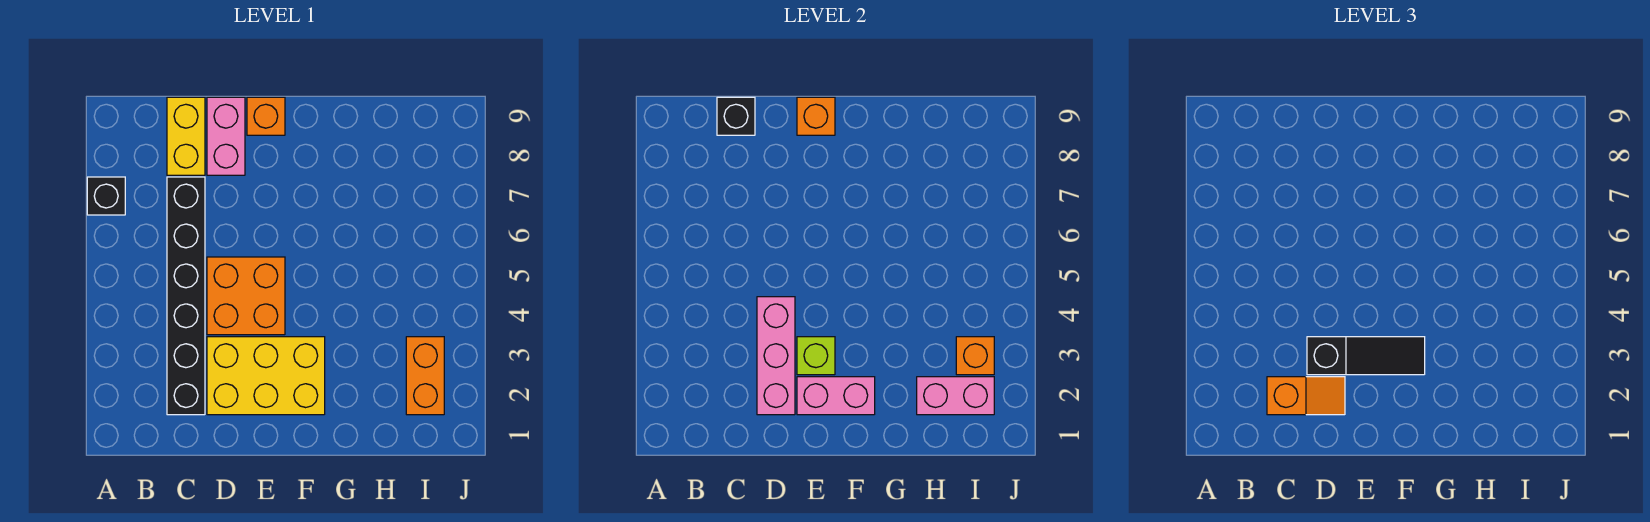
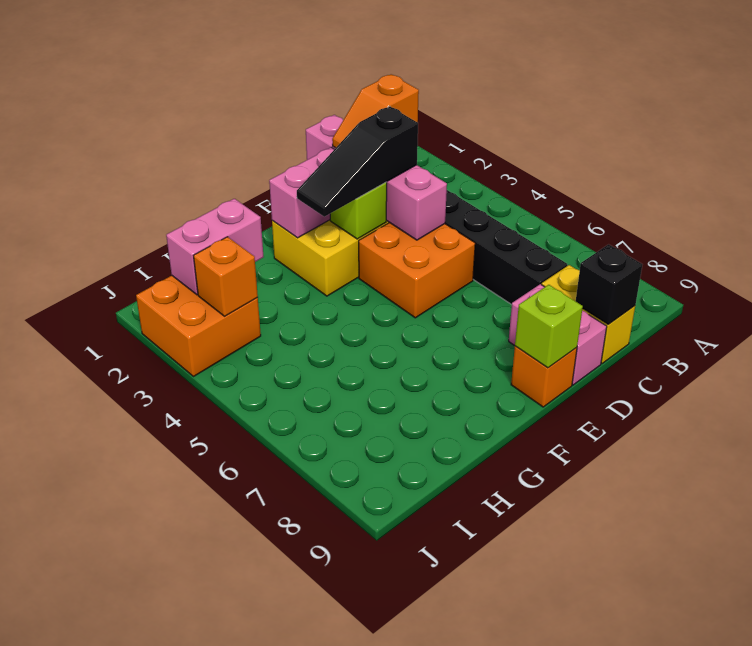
black brick A7 level 1 -> none
pink brick D2:D4 level 2 -> pink brick D1:D4 level 2
orange brick E9 level 2 -> lime brick E9 level 2
orange brick I2:I3 level 1 -> orange brick I2:J3 level 1

